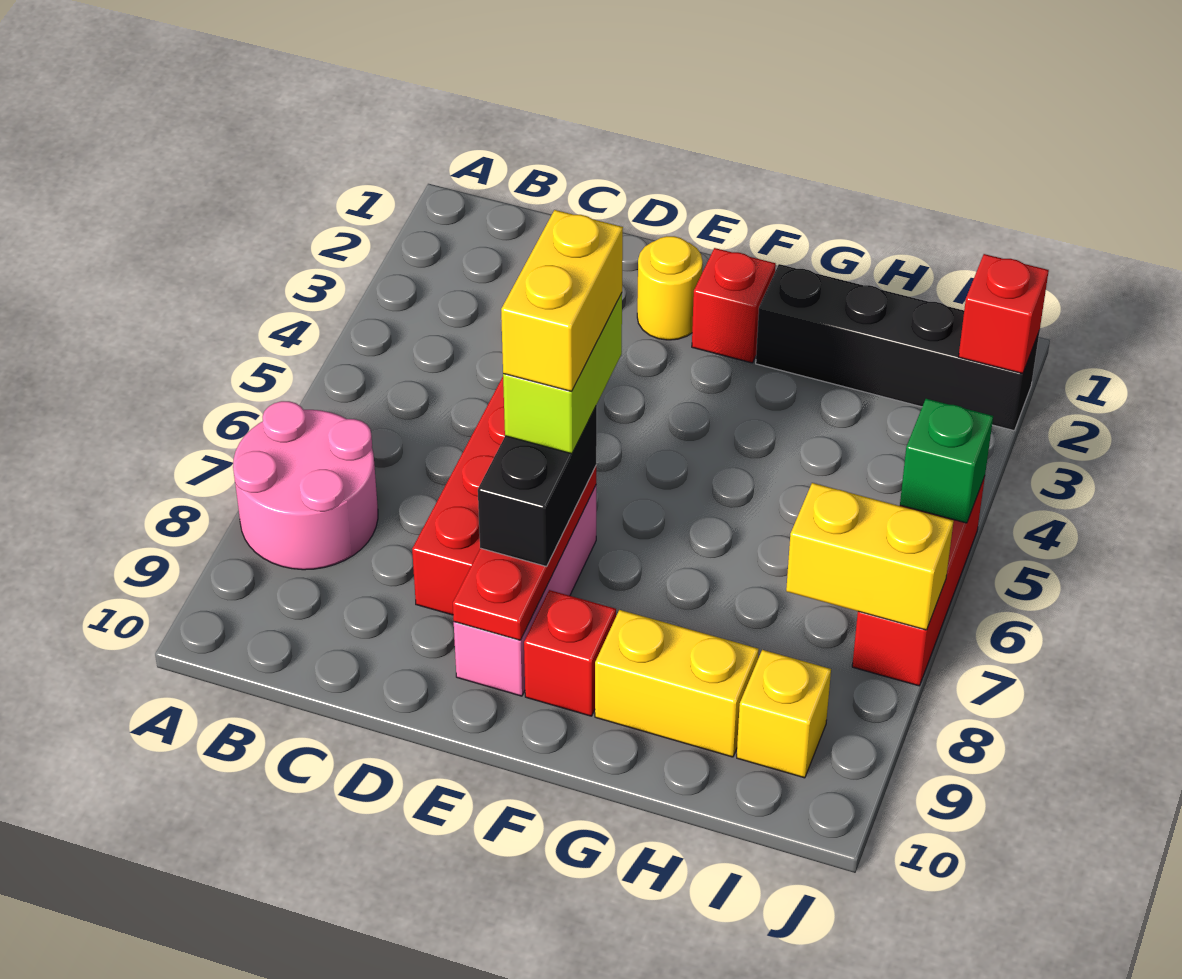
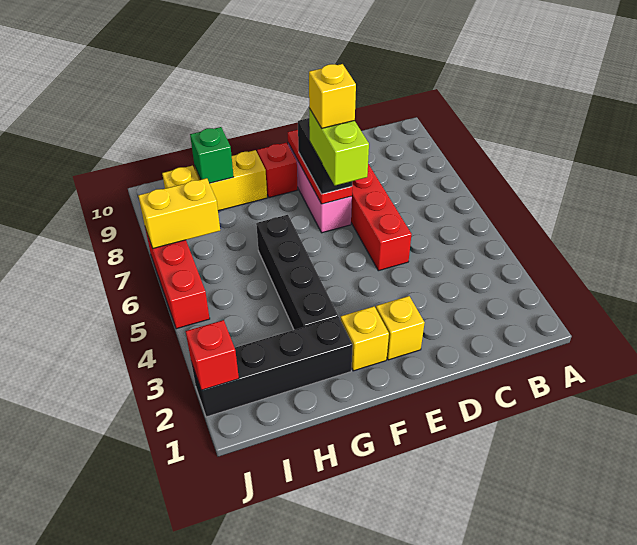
pink round brick A7:B8 level 1 -> none
yellow round brick E2 level 1 -> yellow brick E2 level 1
yellow brick E6:E7 level 5 -> yellow brick E7 level 5
red brick F2 level 1 -> yellow brick F2 level 1
none -> black brick G3:G6 level 1
green brick J5 level 2 -> green brick H9 level 2

